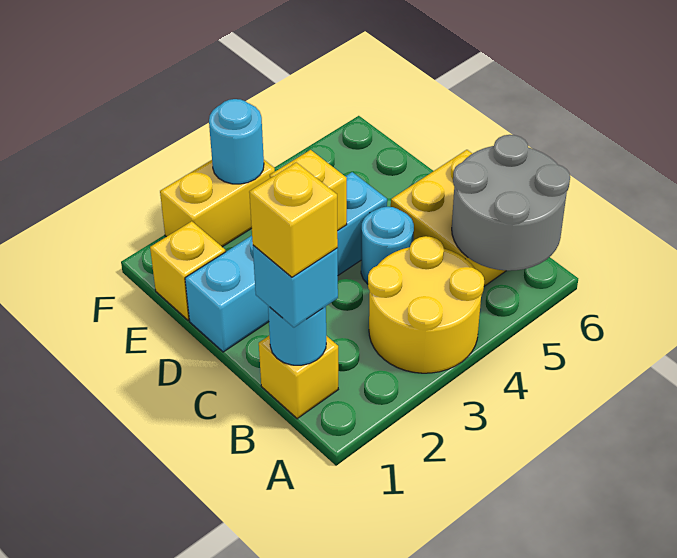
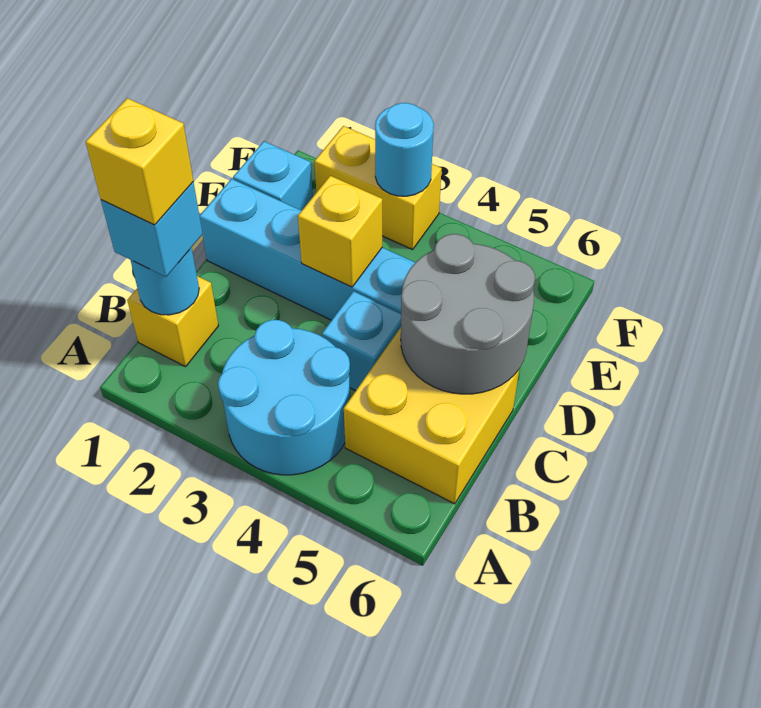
yellow round brick A3:B4 level 1 -> cyan round brick A3:B4 level 1
grey round brick A5:B6 level 2 -> grey round brick C5:D6 level 2
cyan round brick C4 level 1 -> cyan brick C4 level 1
yellow brick E1 level 1 -> cyan brick E1 level 1

